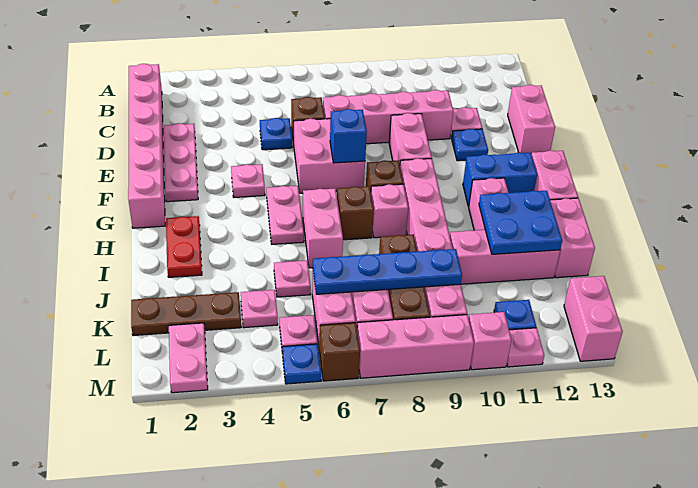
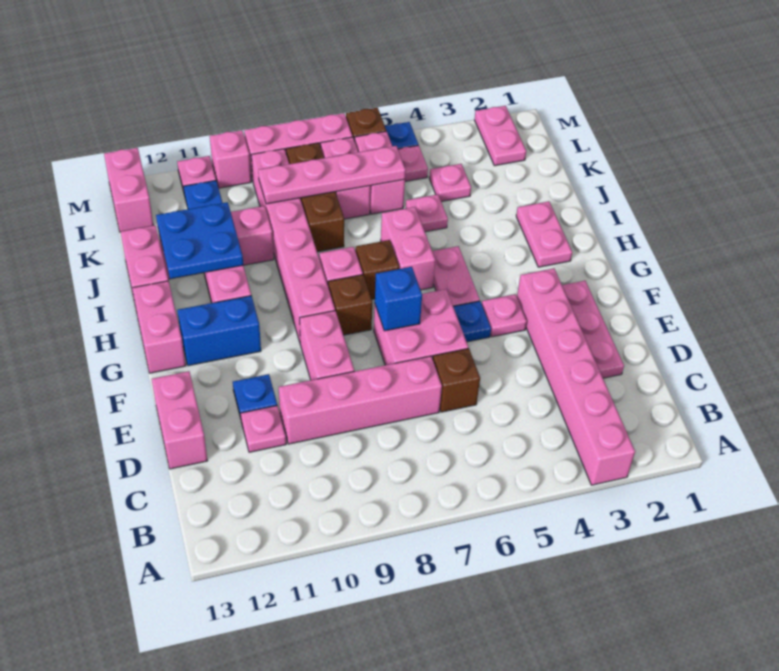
pink brick B1:G1 level 1 -> pink brick A3:F3 level 1
blue plate D5 level 1 -> blue plate F5 level 1
red plate H2:I2 level 1 -> pink plate H2:I2 level 1
brown plate K1:K3 level 1 -> none
blue plate K6:K9 level 2 -> pink plate K6:K9 level 2

